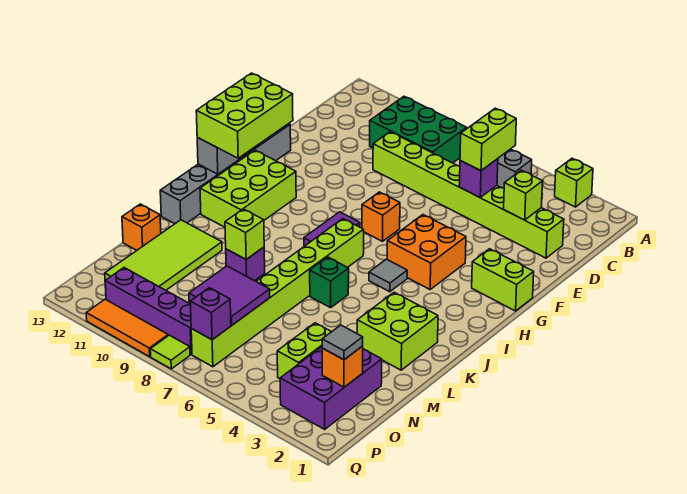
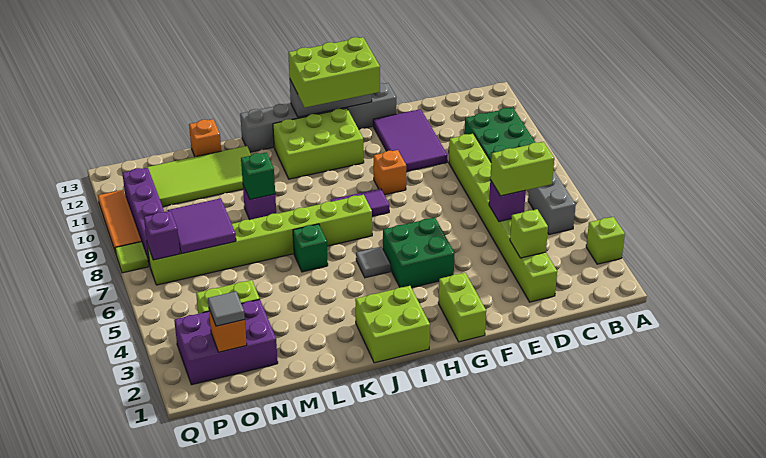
none -> purple tile E10:F12 level 1
orange brick G4:H5 level 1 -> green brick G4:H5 level 1
orange brick G7 level 1 -> orange brick G9 level 1
lime brick K2:L3 level 1 -> lime brick I1:J2 level 1
lime brick L9 level 2 -> green brick L9 level 2

